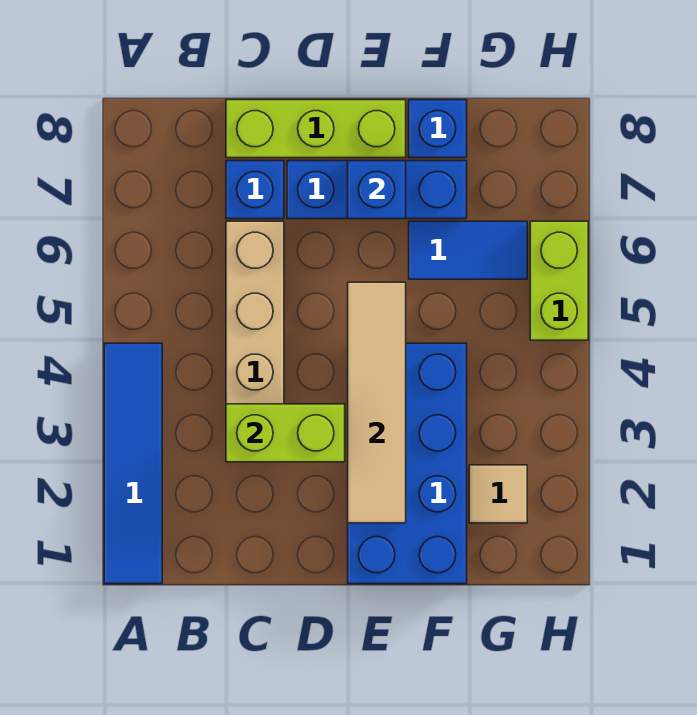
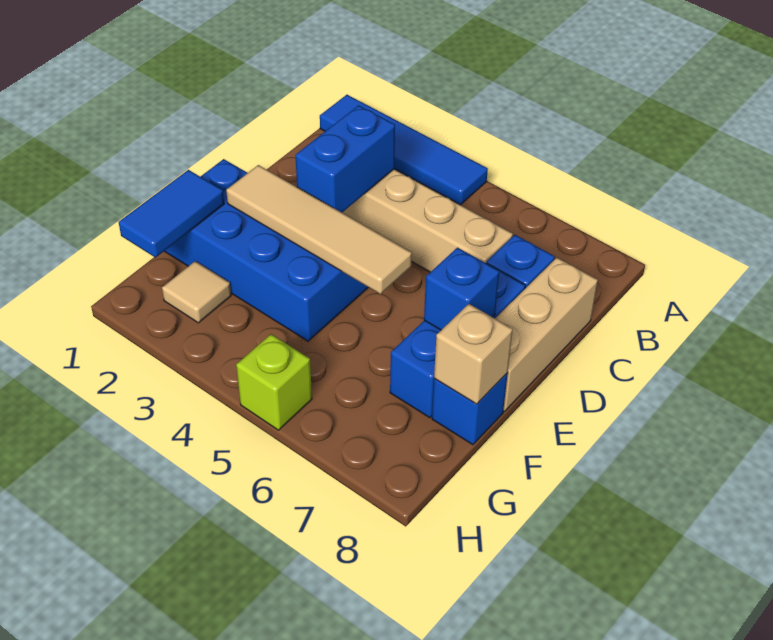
lime brick C3:D3 level 2 -> blue brick C3:D3 level 2
lime brick C8:E8 level 1 -> tan brick C8:E8 level 1
blue tile F6:G6 level 1 -> blue tile F1:G1 level 2
none -> tan brick F8 level 2
lime brick H5:H6 level 1 -> lime brick H5 level 1

